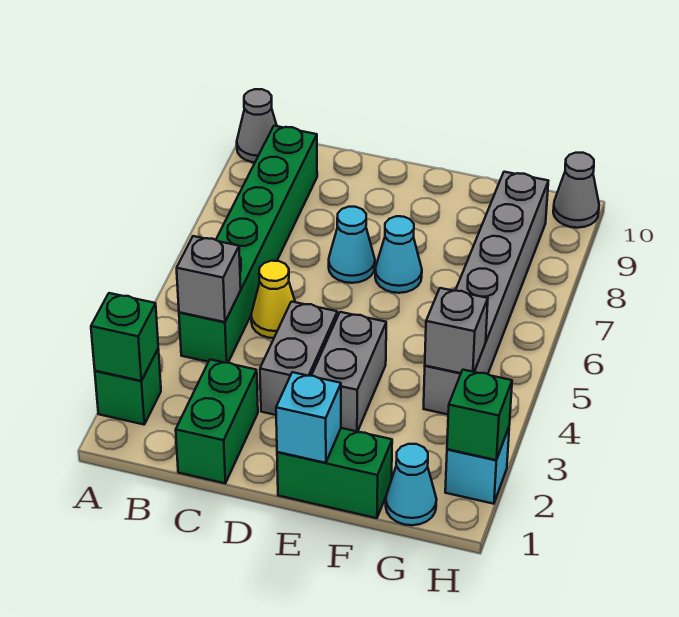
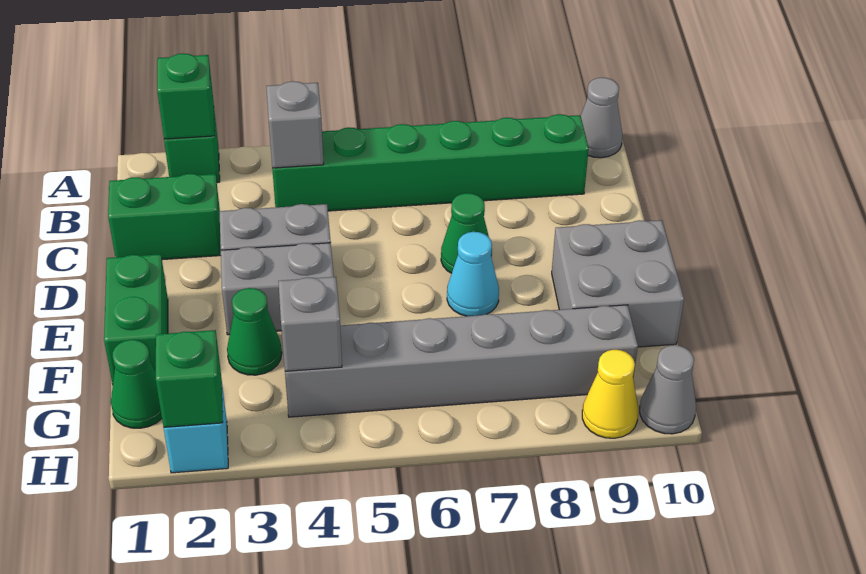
yellow cone C5 level 1 -> yellow cone H9 level 1
cyan cone D7 level 1 -> green cone D7 level 1
cyan brick E1 level 2 -> none
none -> grey brick E9:F10 level 1
none -> green cone F3 level 1
cyan cone G1 level 1 -> green cone G1 level 1

